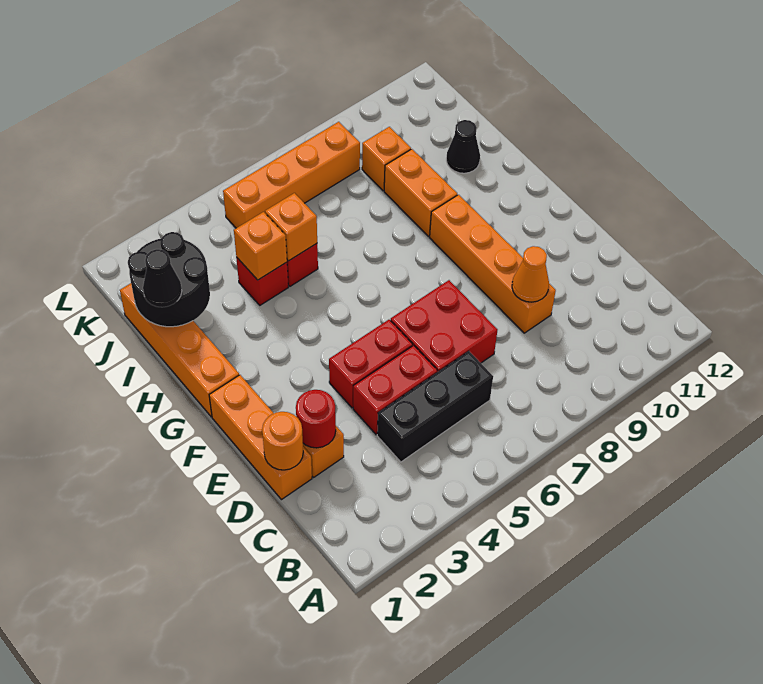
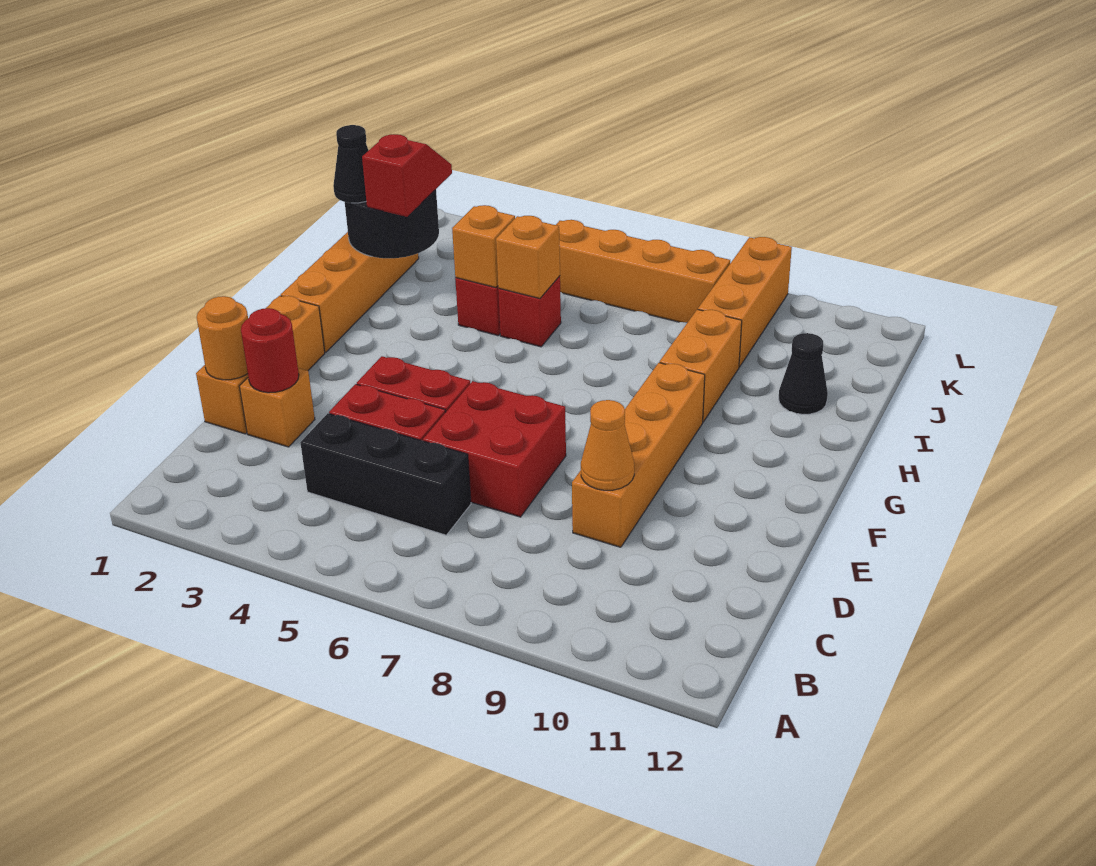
none -> red slope I2:J2 level 3 top I
orange brick J9 level 1 -> orange brick J9:L9 level 1

